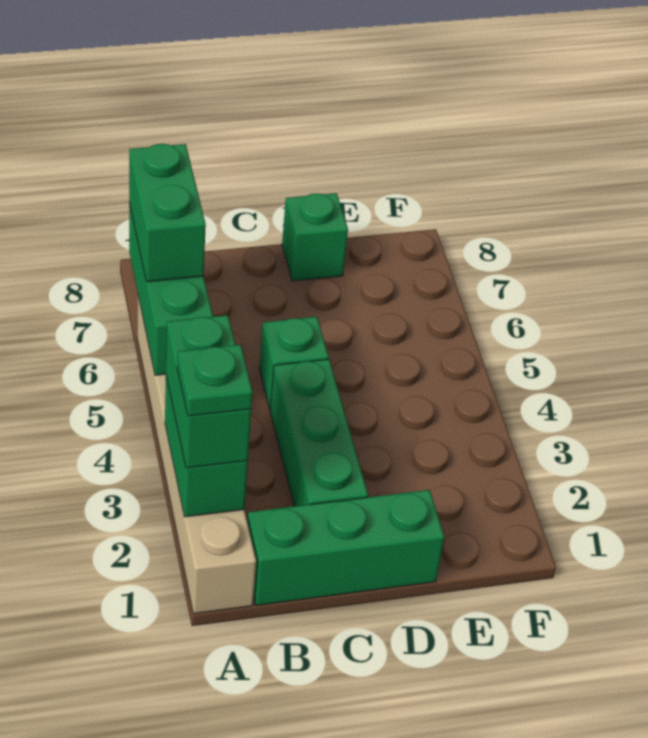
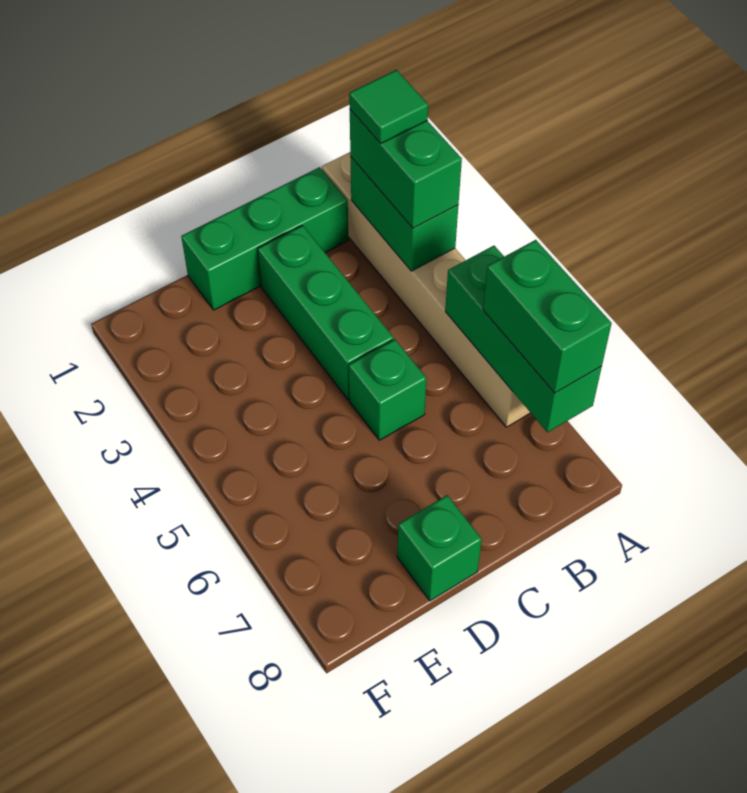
green plate A2 level 4 -> green tile A2 level 4

